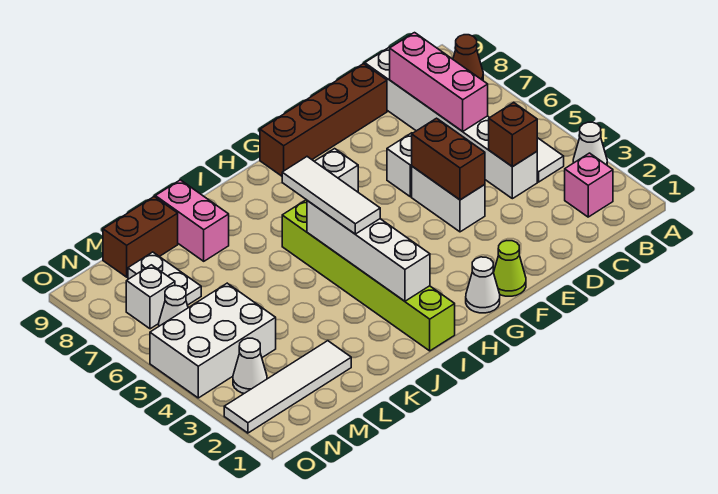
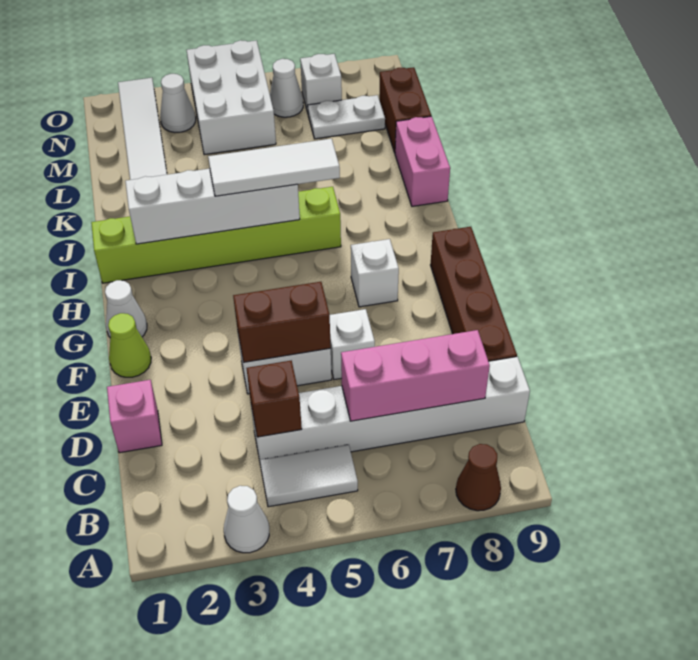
pink brick B2 level 1 -> pink brick D1 level 1
pink brick K8:K9 level 1 -> pink brick J9:K9 level 1

